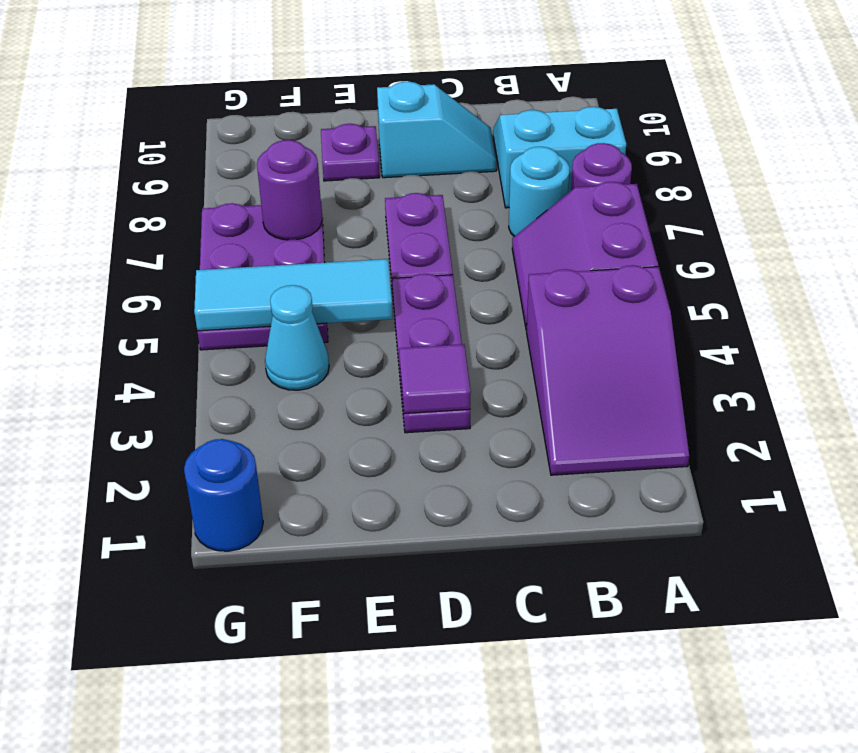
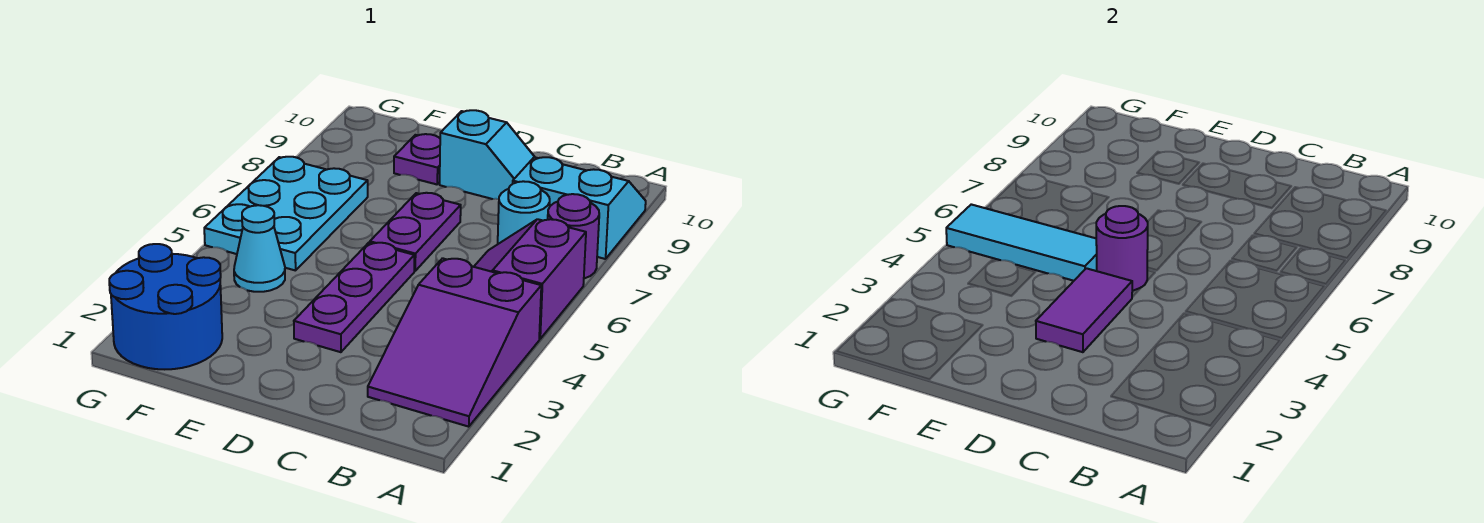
purple tile D3 level 2 -> purple tile D3:D4 level 2
purple plate F5:G7 level 1 -> cyan plate F5:G7 level 1
purple round brick F7 level 2 -> purple round brick D5 level 2
blue round brick G1 level 1 -> blue round brick F1:G2 level 1

